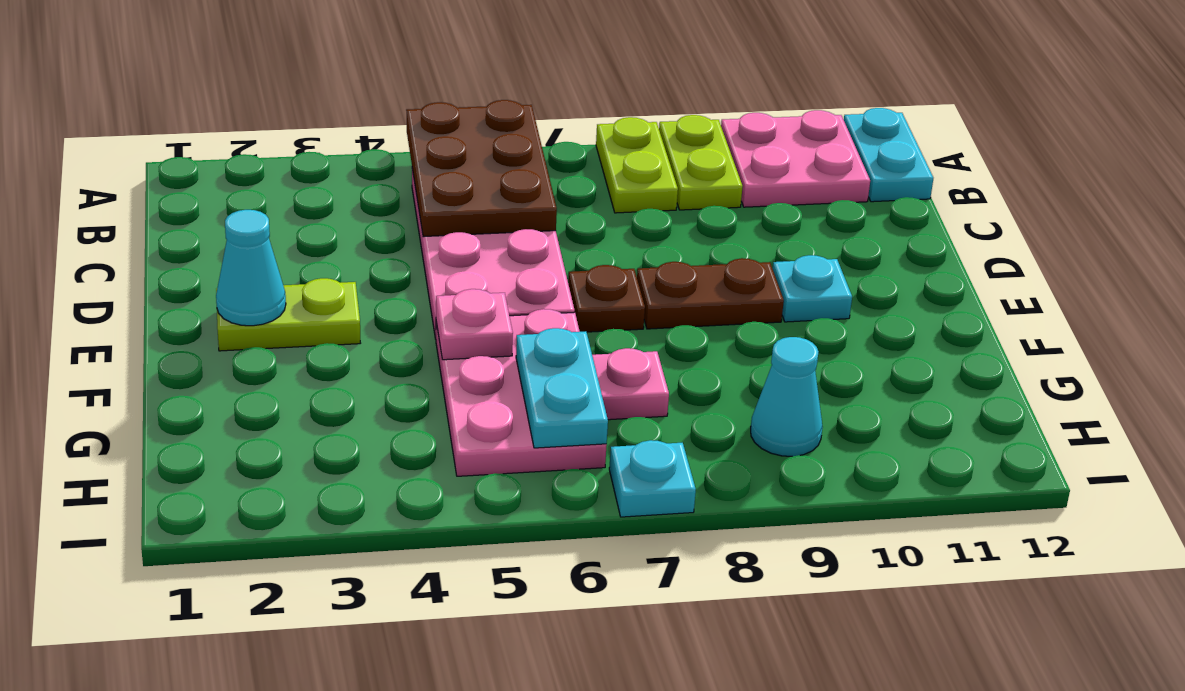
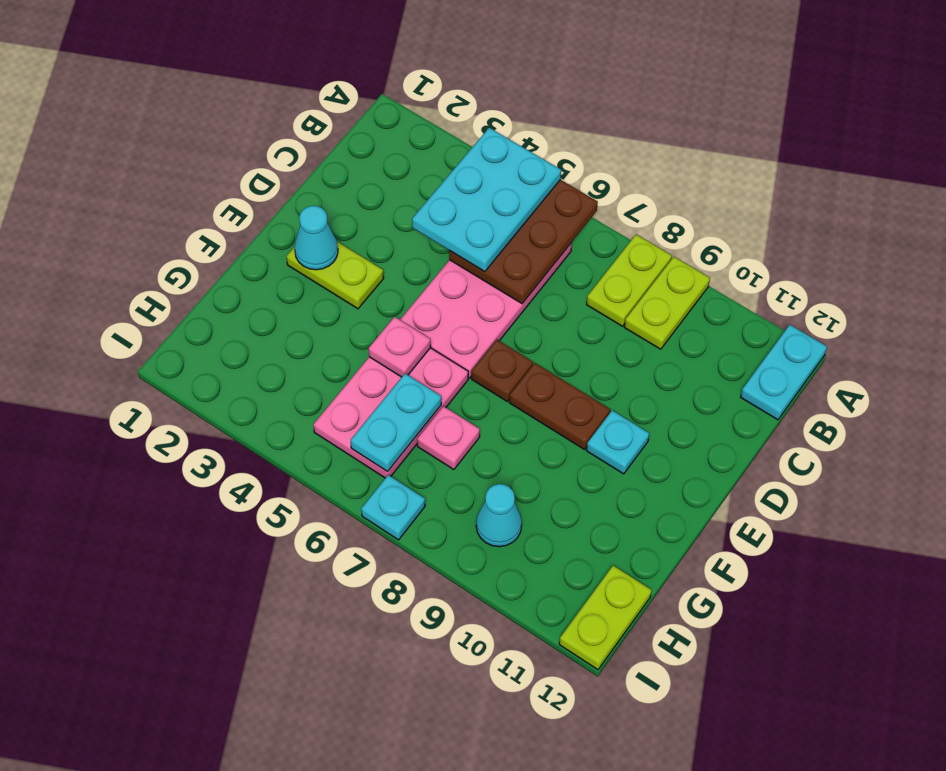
none -> cyan plate A4:C5 level 3
pink plate A10:B11 level 1 -> none
none -> lime plate H12:I12 level 1

